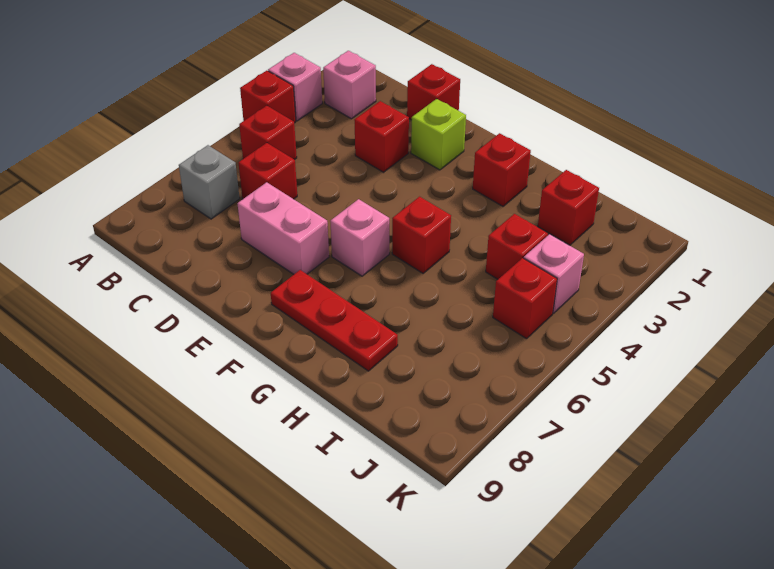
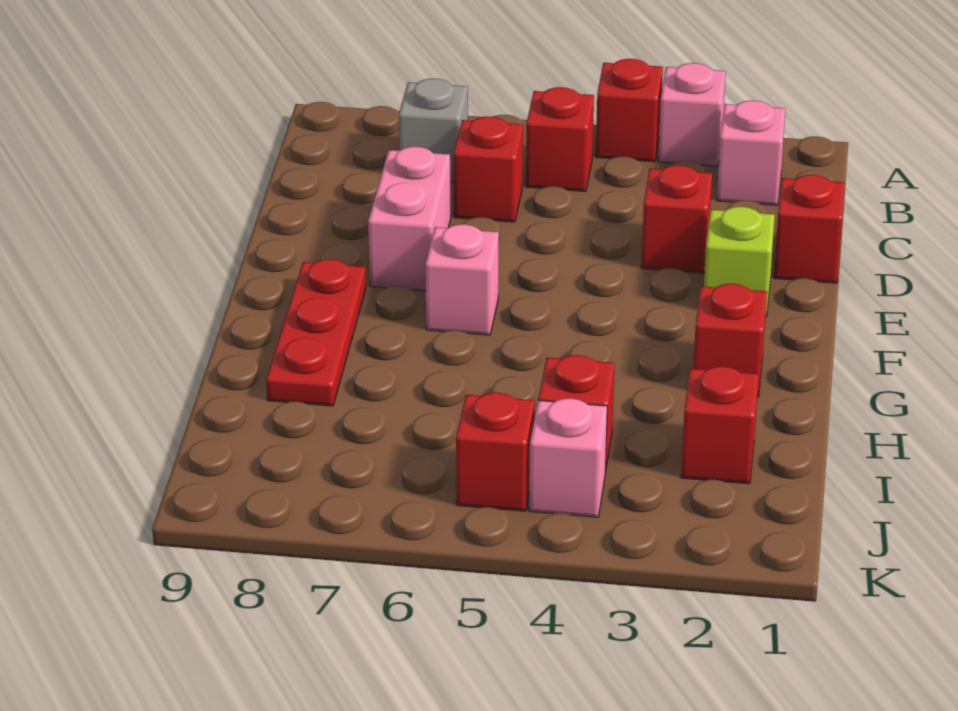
red brick G5 level 1 -> none

